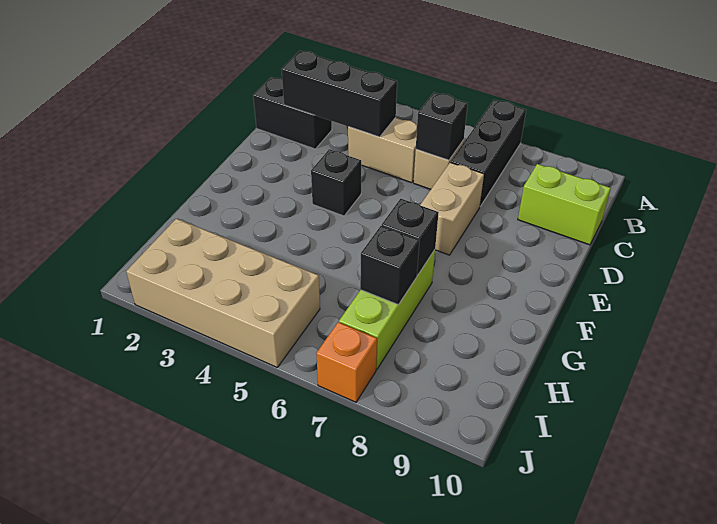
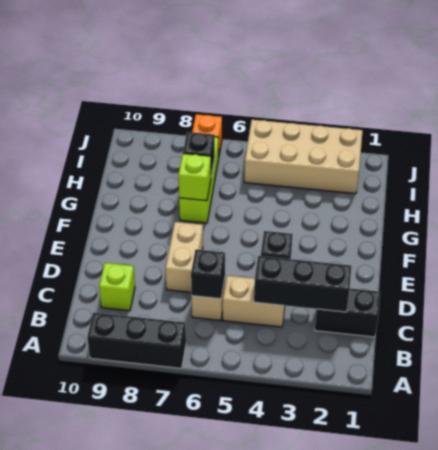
black brick A7:C7 level 1 -> black brick A7:A9 level 1
lime brick C9:C10 level 1 -> lime brick C9 level 1
black brick G7 level 2 -> lime brick G7 level 2

